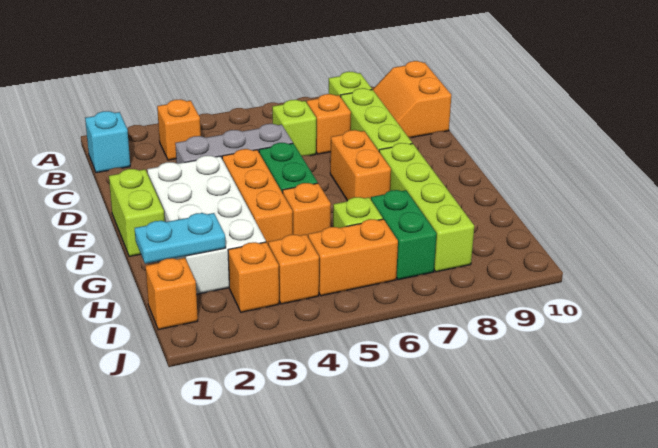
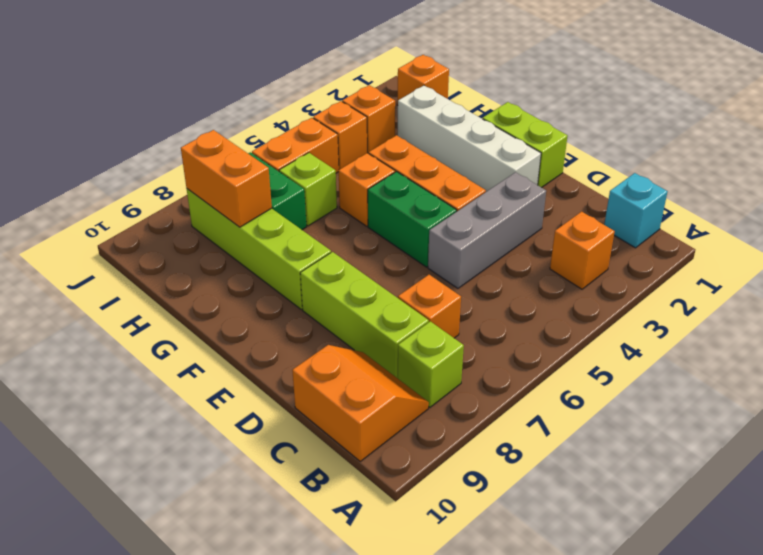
lime brick C6 level 1 -> none
white brick E2:H3 level 1 -> white brick E2:H2 level 1
orange brick E7:F7 level 1 -> orange brick H8:I8 level 2
cyan plate H1:H2 level 2 -> none

